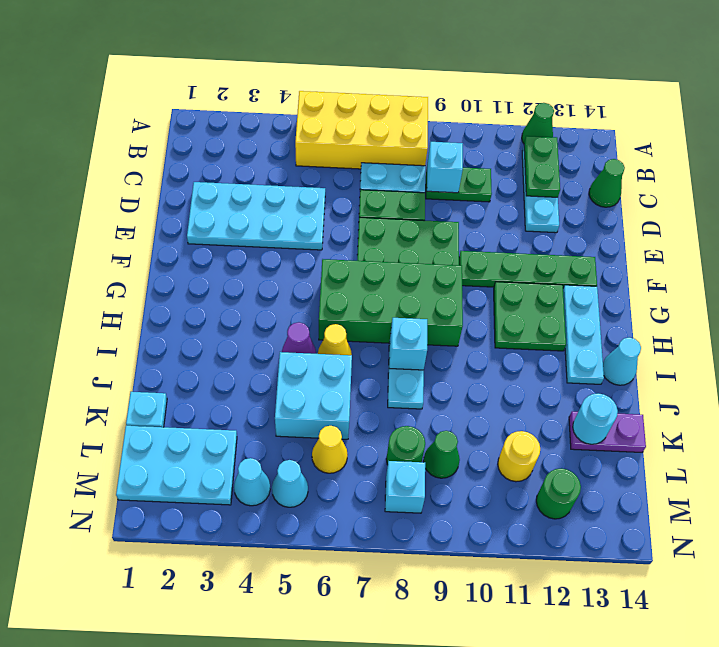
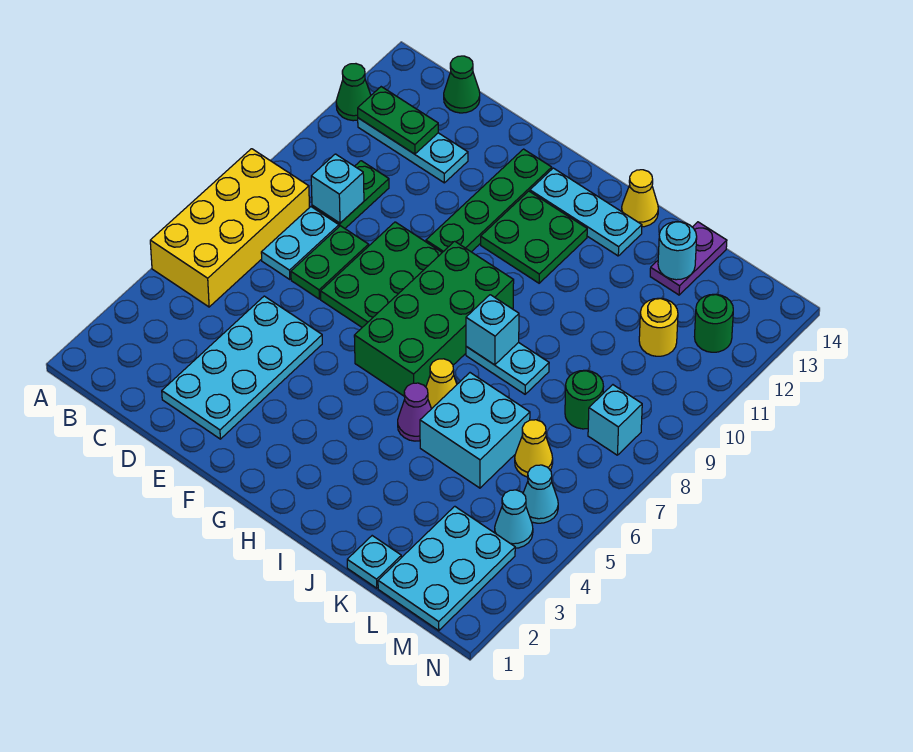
cyan cone I14 level 1 -> yellow cone I14 level 1
green cone L9 level 1 -> none

